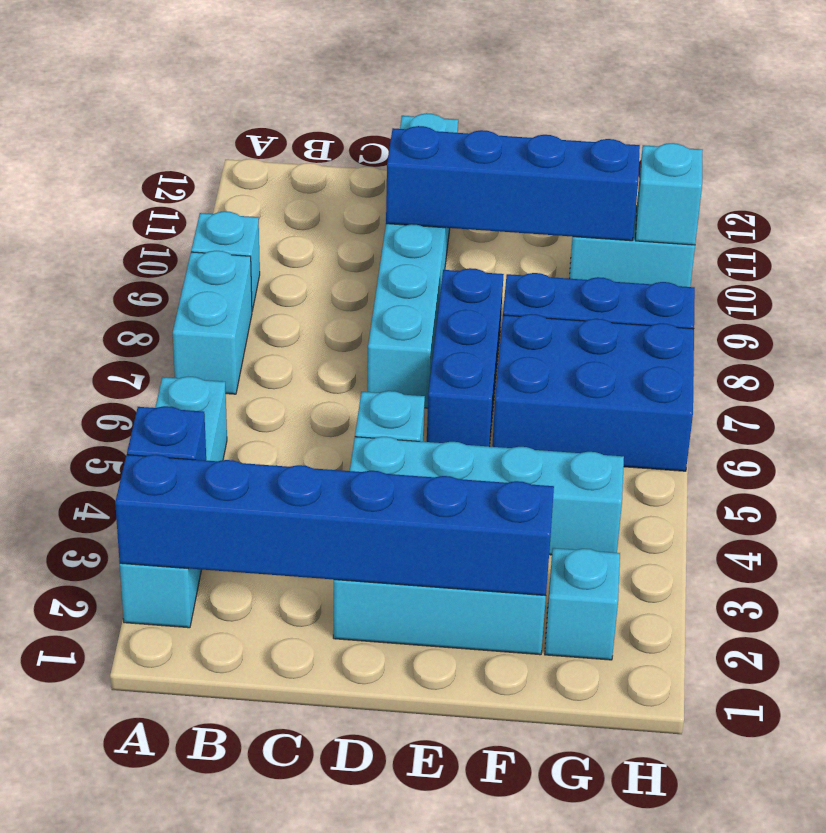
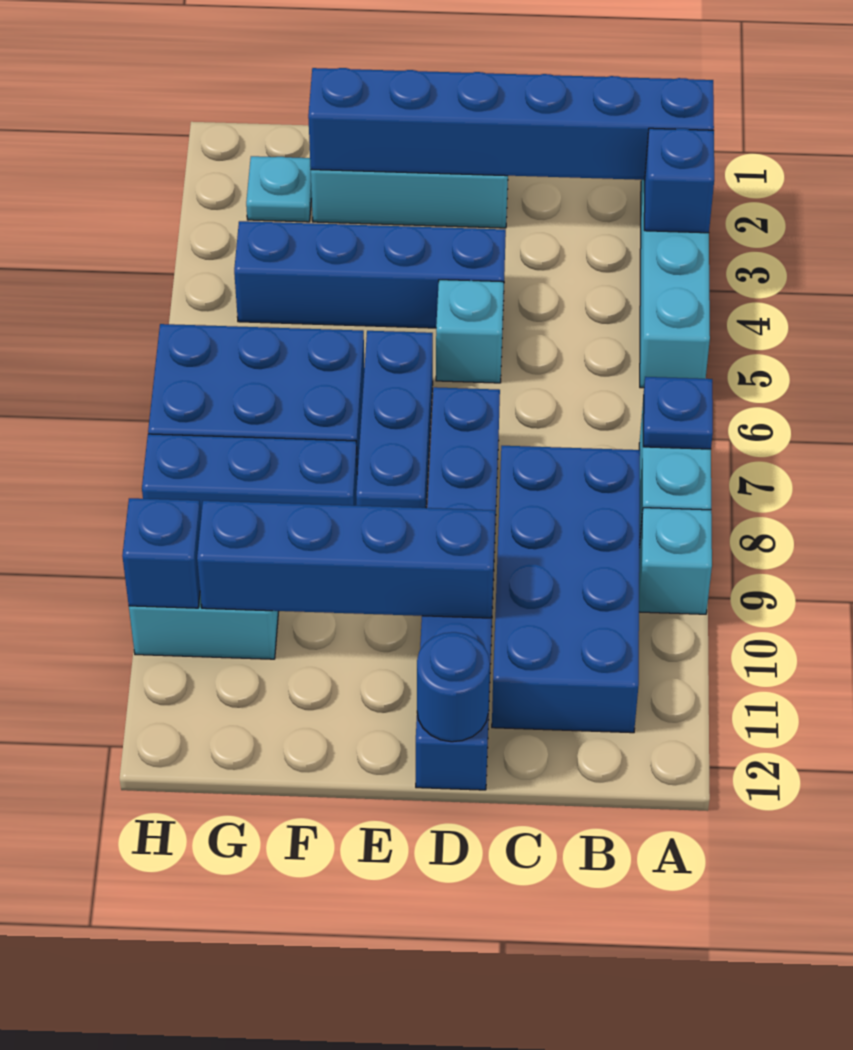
none -> blue plate A7 level 2
none -> blue brick B8:C11 level 1
cyan brick D4:G4 level 1 -> blue brick D4:G4 level 1
cyan brick D7:D12 level 1 -> blue brick D7:D12 level 1
none -> blue round brick D12 level 2
cyan brick G2 level 1 -> cyan plate G2 level 1
cyan brick H10 level 2 -> blue brick H10 level 2

